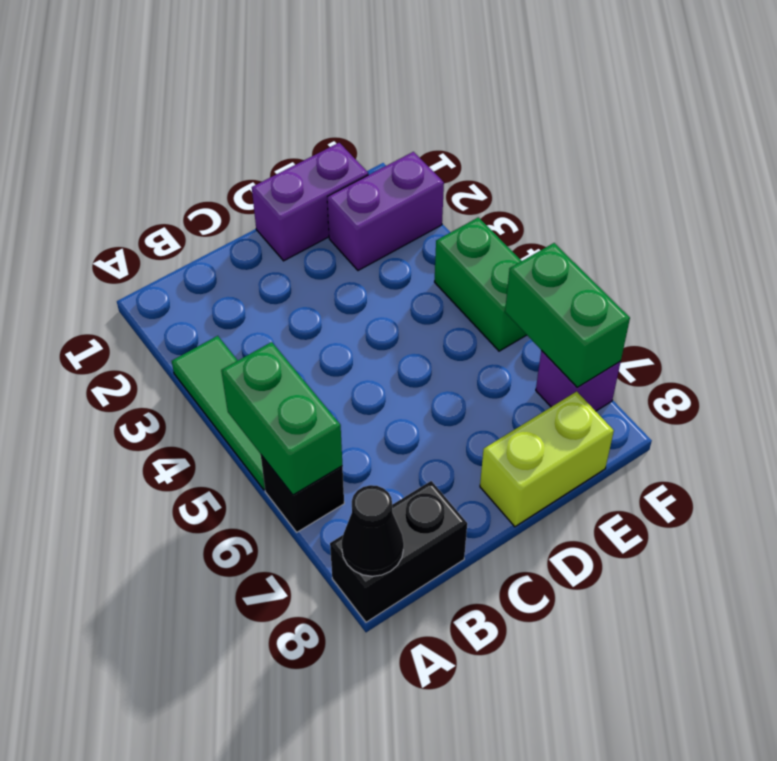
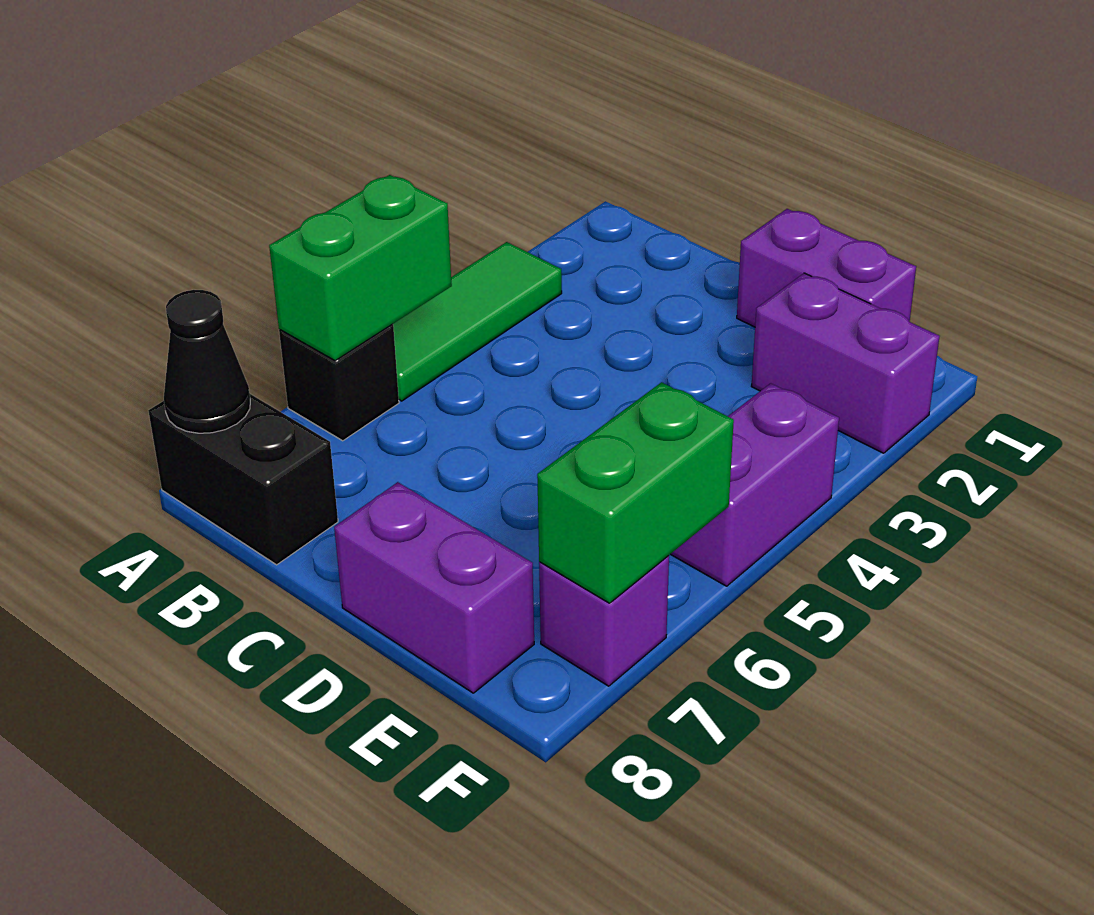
lime brick D8:E8 level 1 -> purple brick D8:E8 level 1
green brick F4:F5 level 1 -> purple brick F4:F5 level 1

